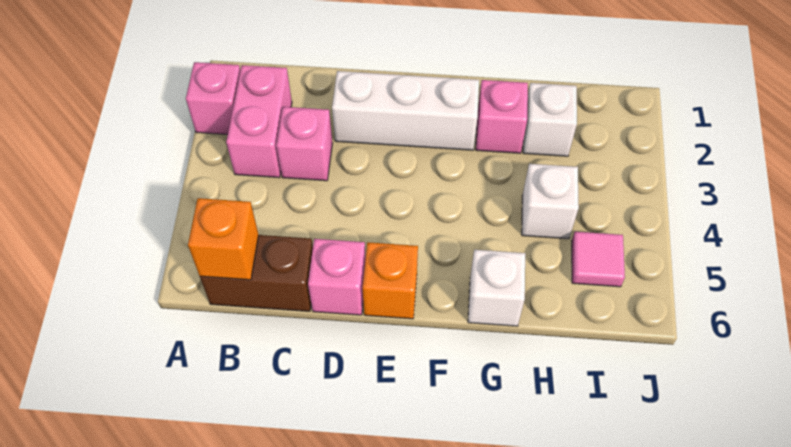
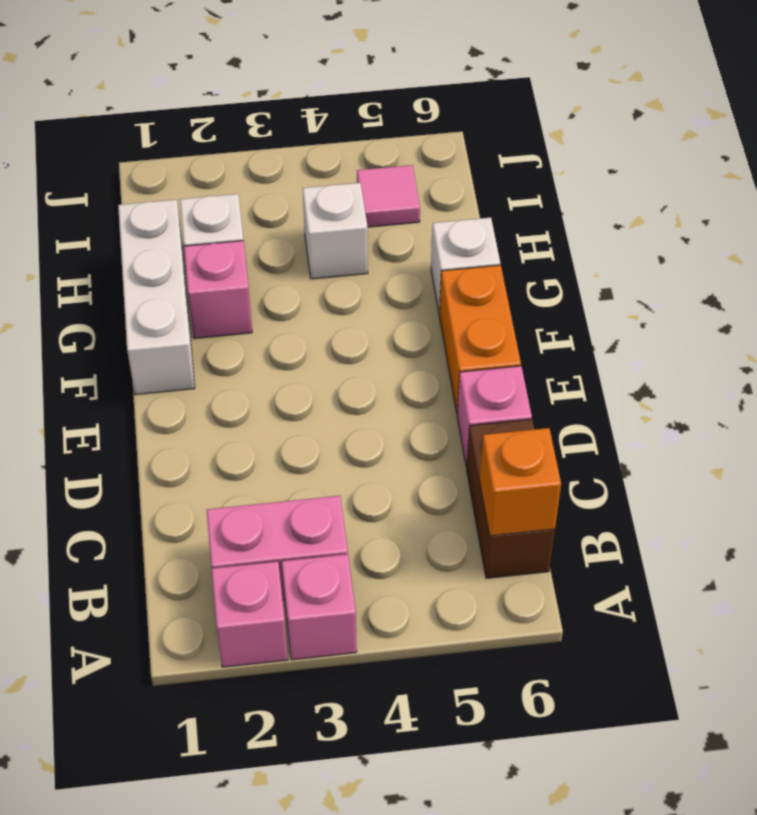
pink brick C3 level 1 -> pink brick A3 level 1
white brick D2:F2 level 1 -> white brick F1:H1 level 1
orange brick E6 level 1 -> orange brick E6:F6 level 1

